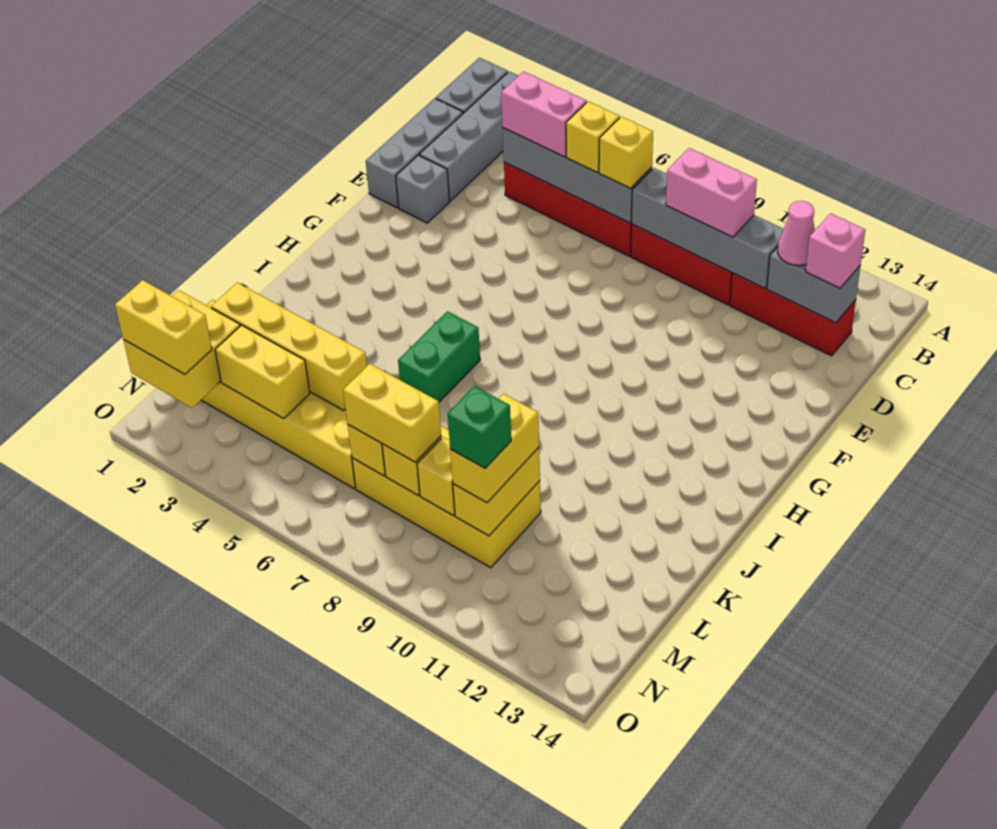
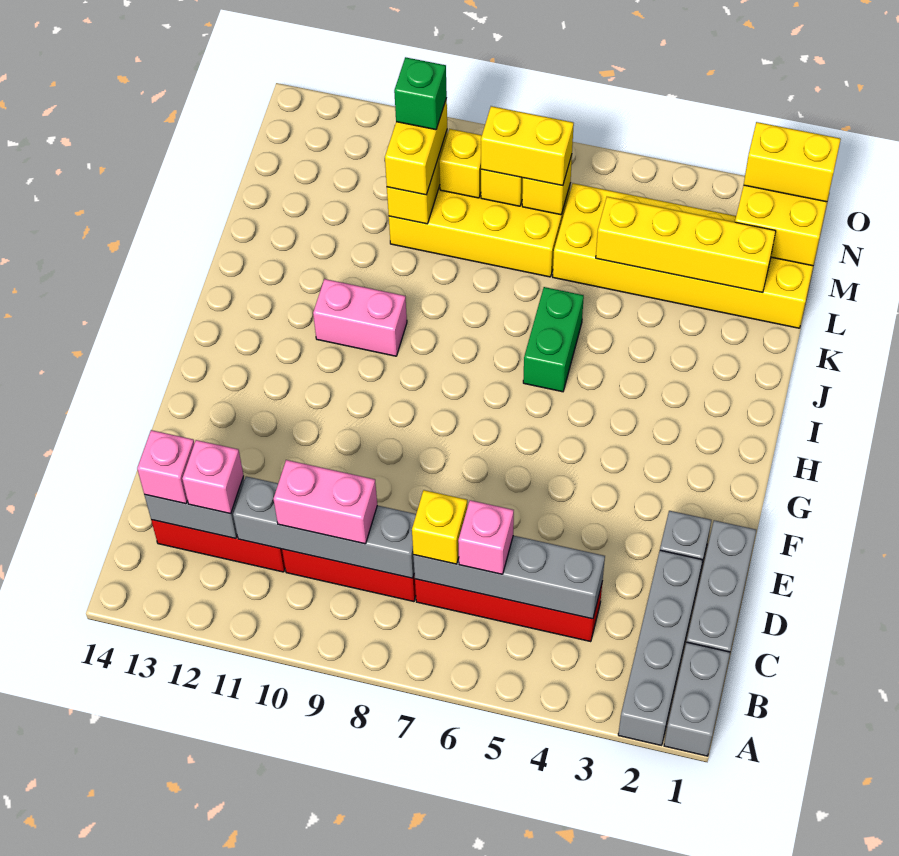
pink brick C4:C5 level 3 -> pink brick I10:I11 level 1
yellow brick C6 level 3 -> pink brick C6 level 3
pink cone C12 level 3 -> pink brick C12 level 3
yellow brick M3:M4 level 2 -> none

